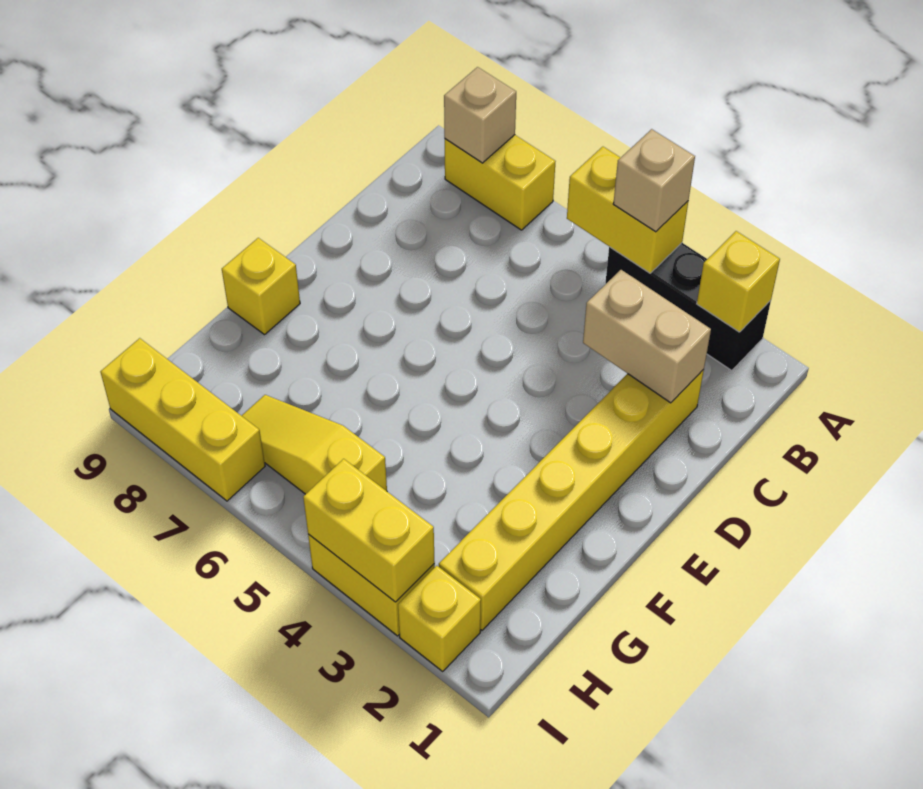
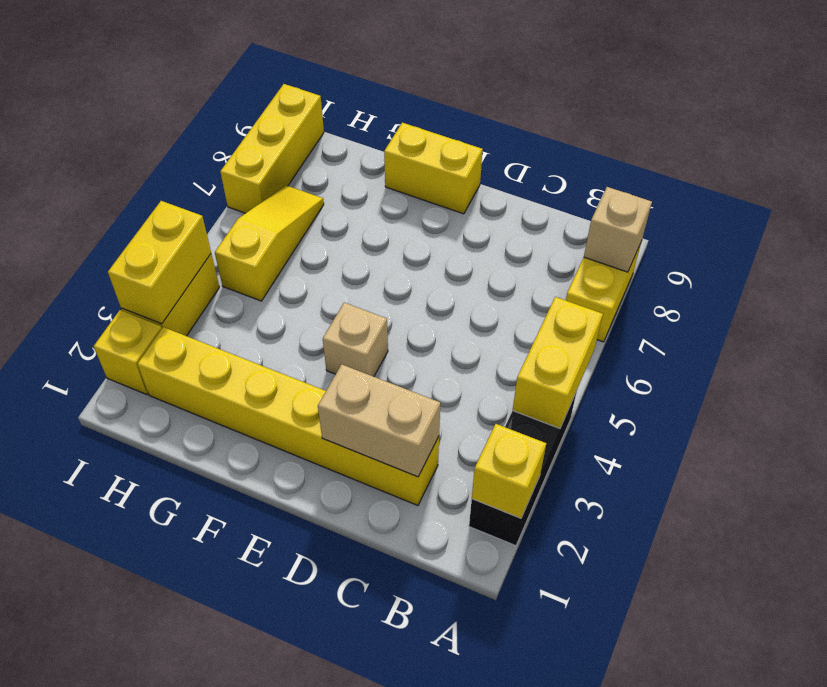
tan brick A4 level 3 -> tan brick E4 level 1
tan brick C2:C3 level 2 -> tan brick C2:D2 level 2
yellow brick F9 level 1 -> yellow brick E9:F9 level 1

